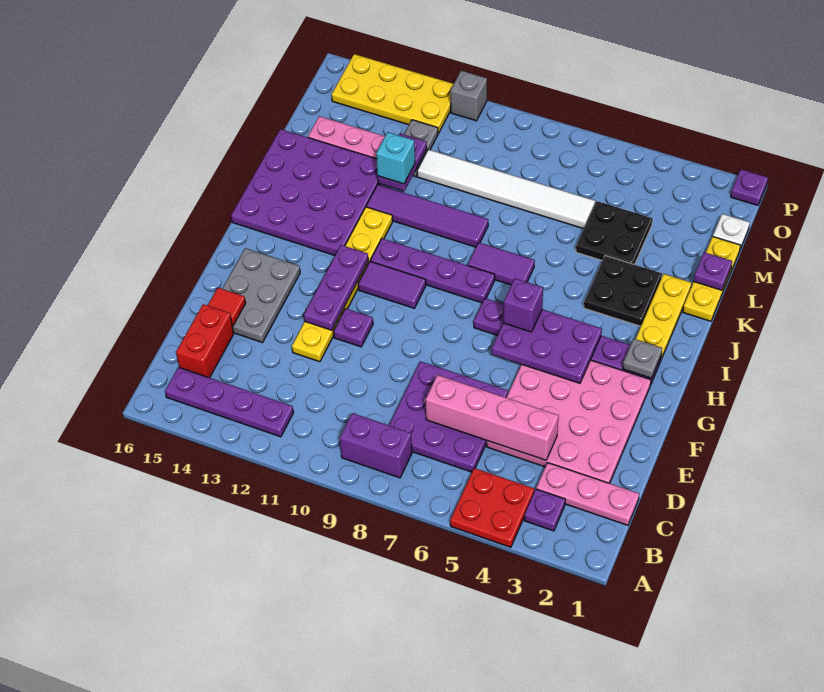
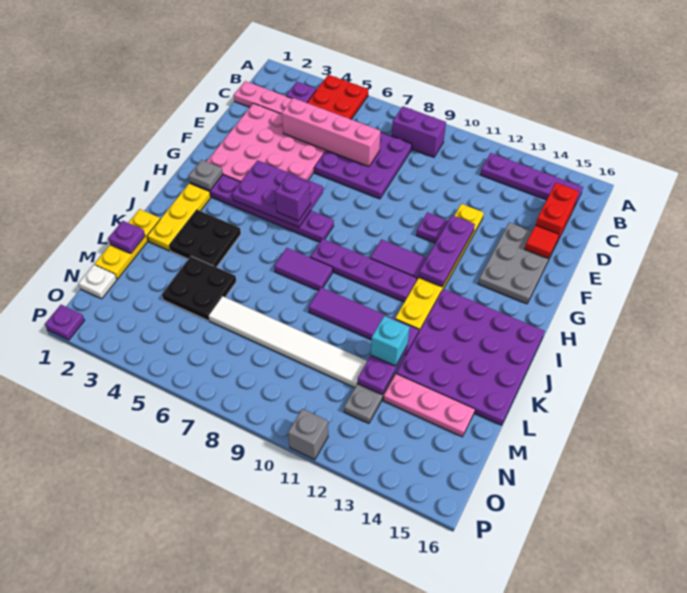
yellow plate O12:P15 level 1 -> none

